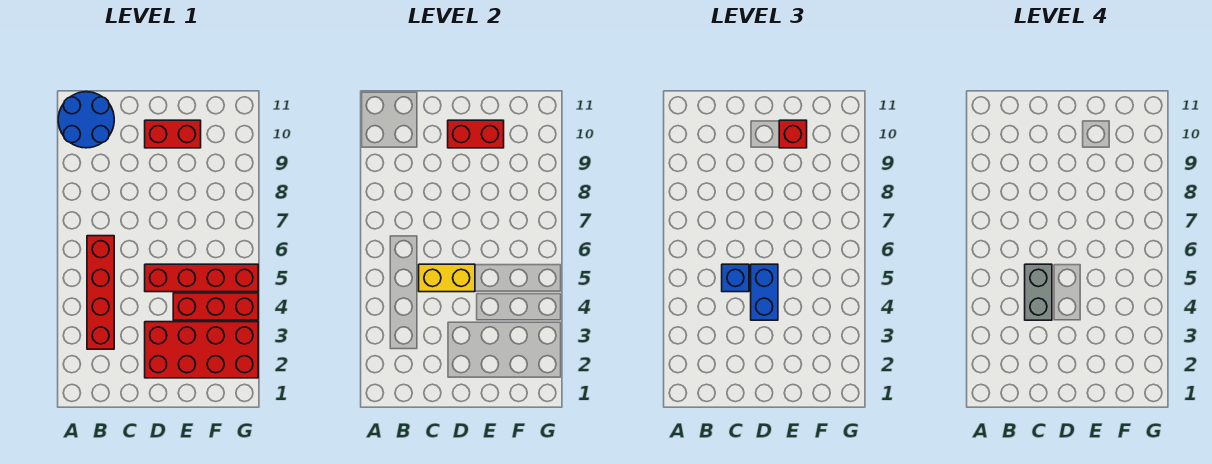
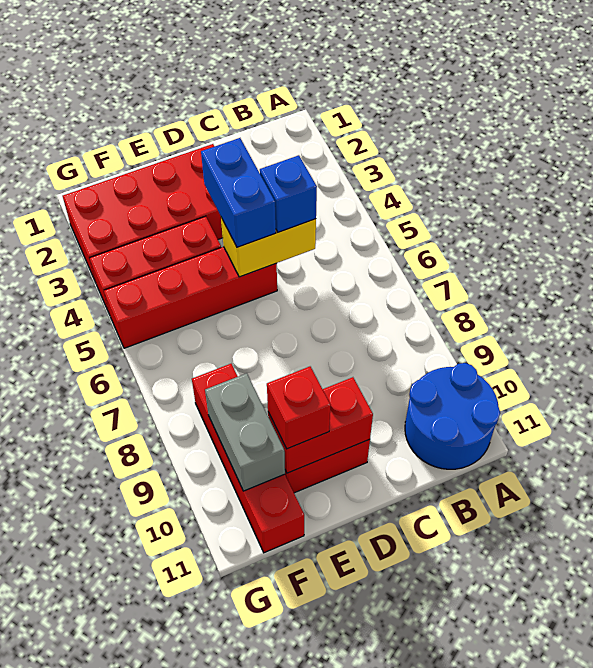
red brick B3:B6 level 1 -> red brick F8:F11 level 1
grey brick C4:C5 level 4 -> grey brick F9:F10 level 2

